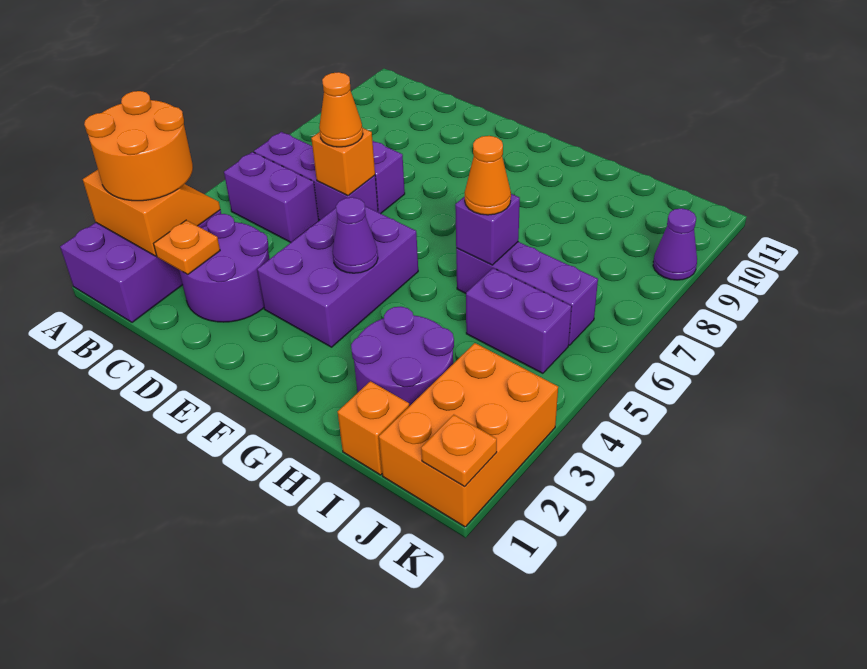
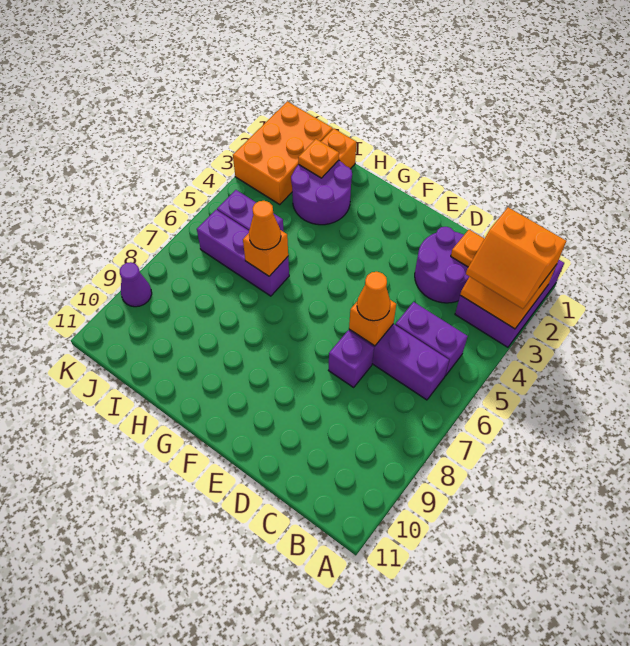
orange round brick A2:B3 level 3 -> orange slope A2:B3 level 3 top 2
purple brick E3:F5 level 1 -> none
purple cone F4 level 2 -> none
purple brick H6 level 2 -> orange brick H6 level 2
orange plate K1 level 2 -> orange plate I2 level 2

